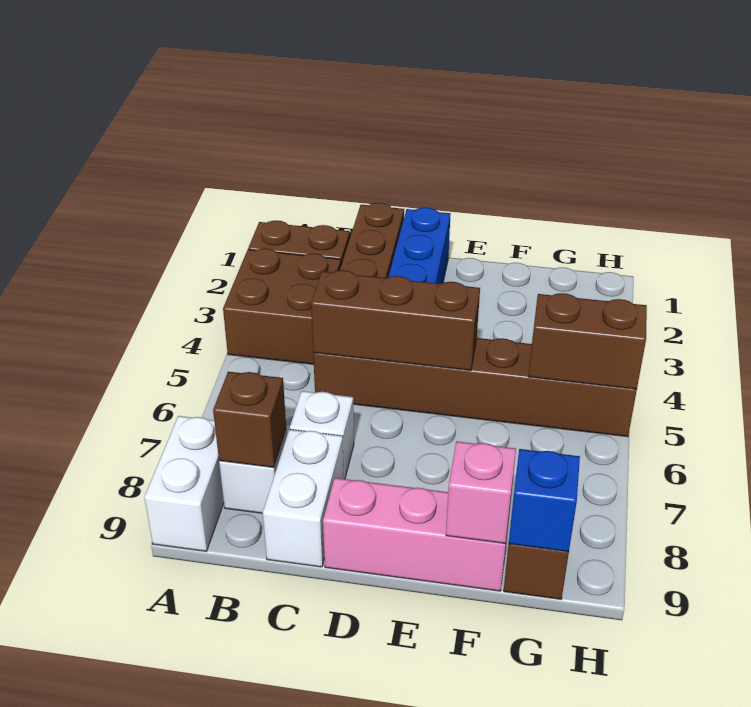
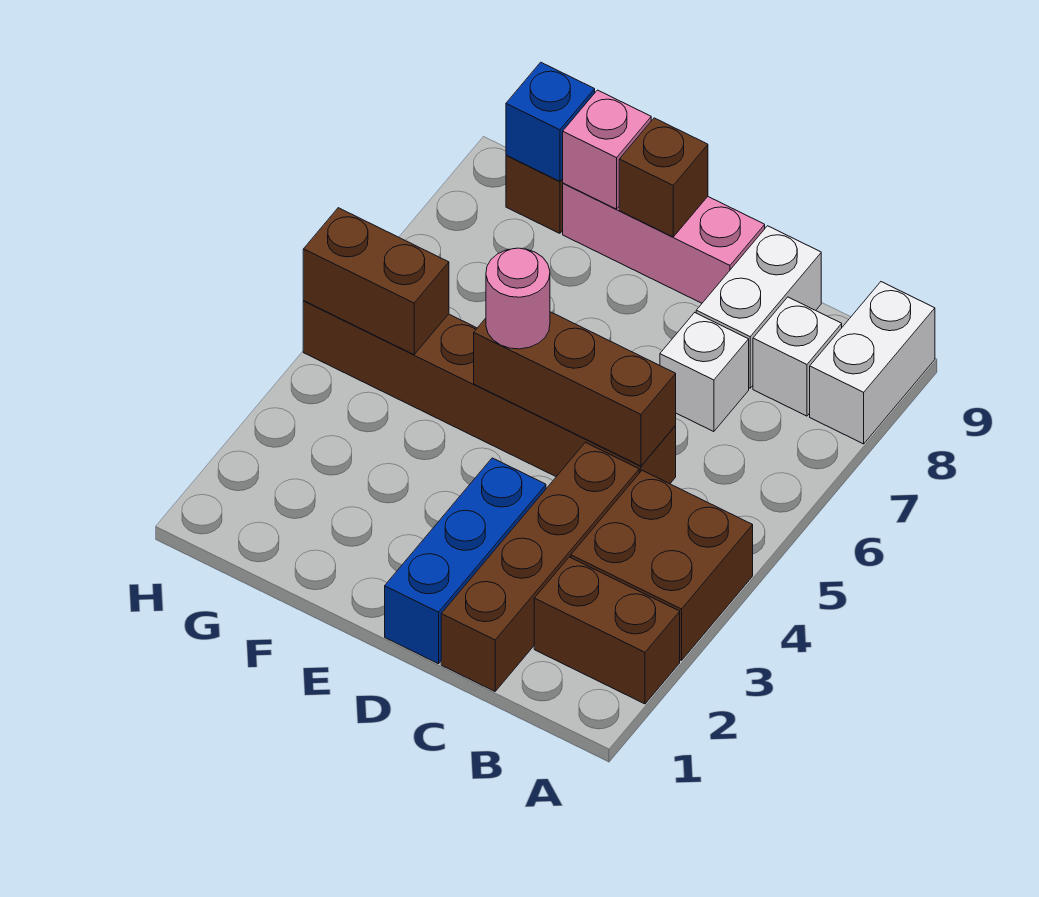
brown brick B8 level 2 -> brown brick E9 level 2
none -> pink round brick E5 level 3

